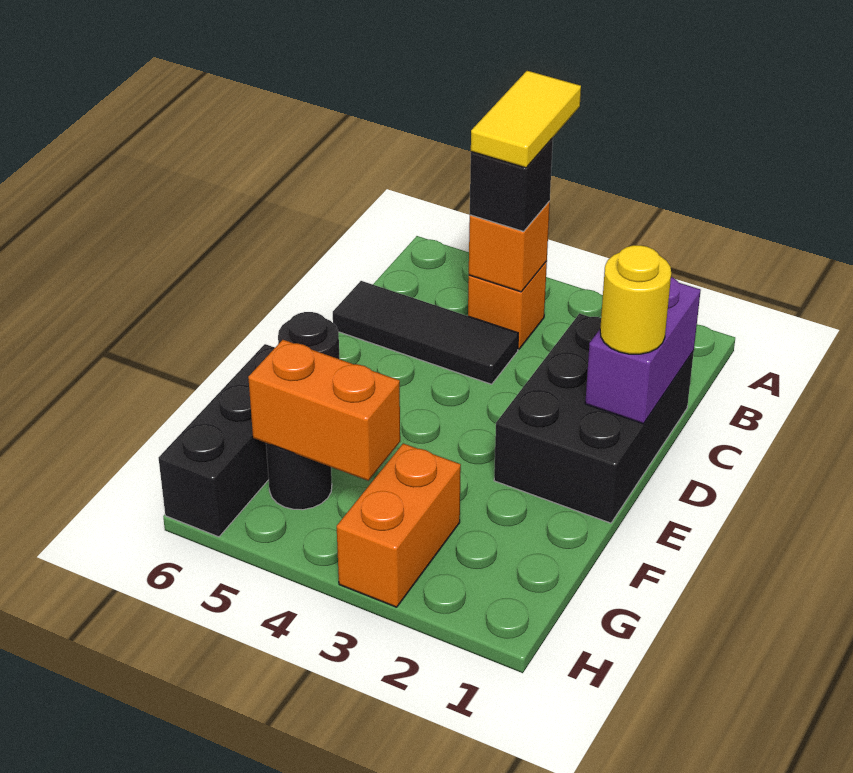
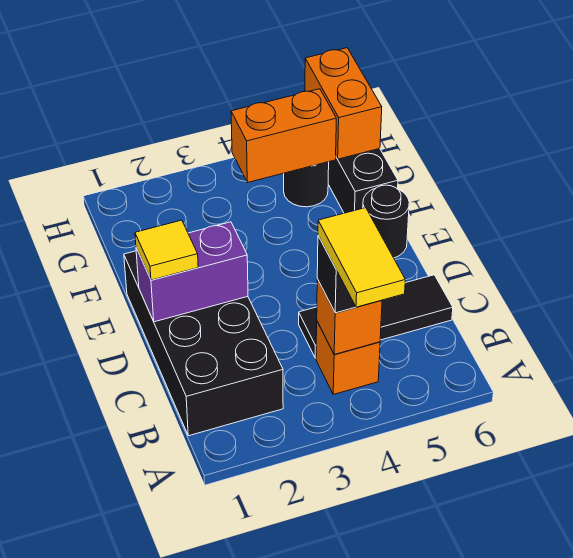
black brick C1:E2 level 1 -> black brick B1:E2 level 1
purple brick C1:D1 level 2 -> purple brick D1:D2 level 2
yellow round brick D1 level 3 -> yellow tile D1 level 3
orange brick G3:H3 level 1 -> orange brick G6:H6 level 2

